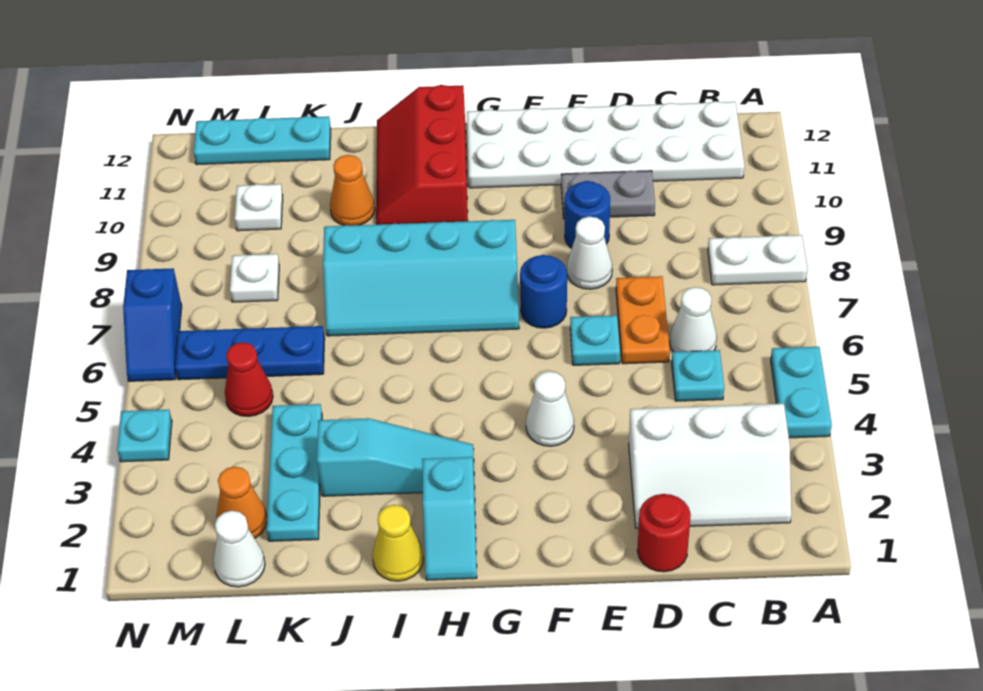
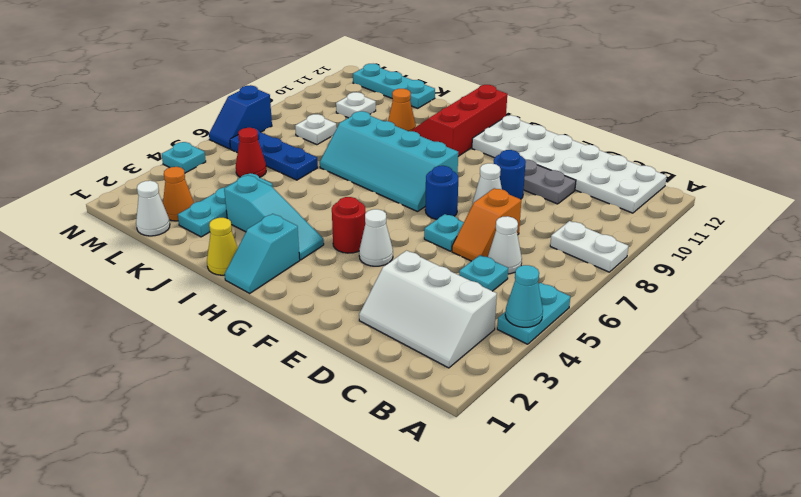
none -> cyan cone A4 level 2
red round brick D1 level 1 -> red round brick G4 level 1
orange plate D6:D7 level 1 -> orange slope D6:D7 level 1 top 7

